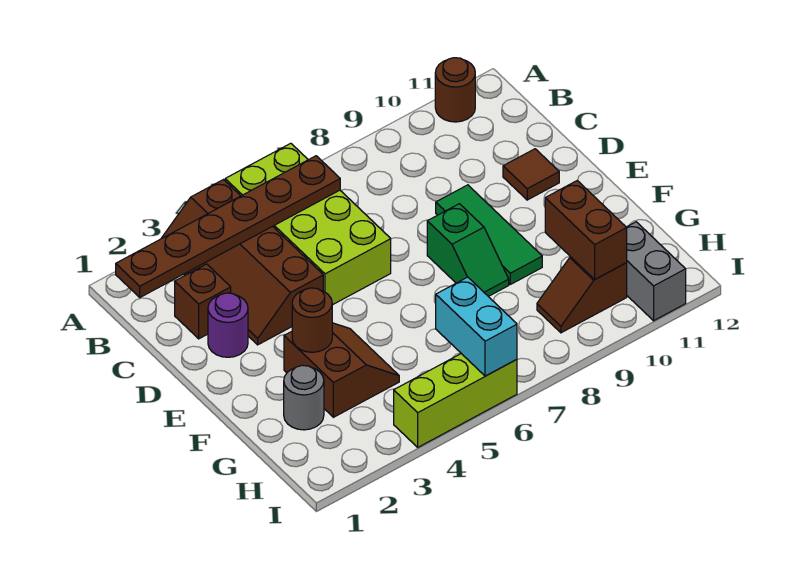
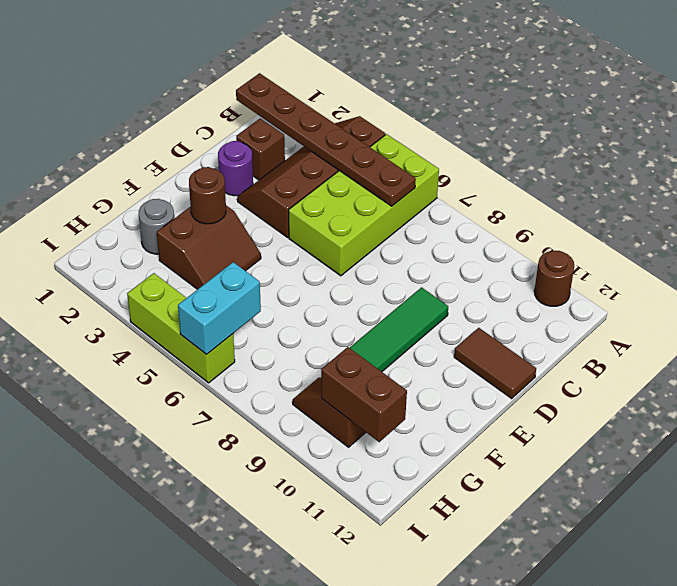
brown tile D11 level 1 -> brown tile D11:D12 level 1
green slope E8:F8 level 1 top E -> none
brown brick G10:H10 level 2 -> brown brick H10:H11 level 2
grey brick H11:I11 level 1 -> none

